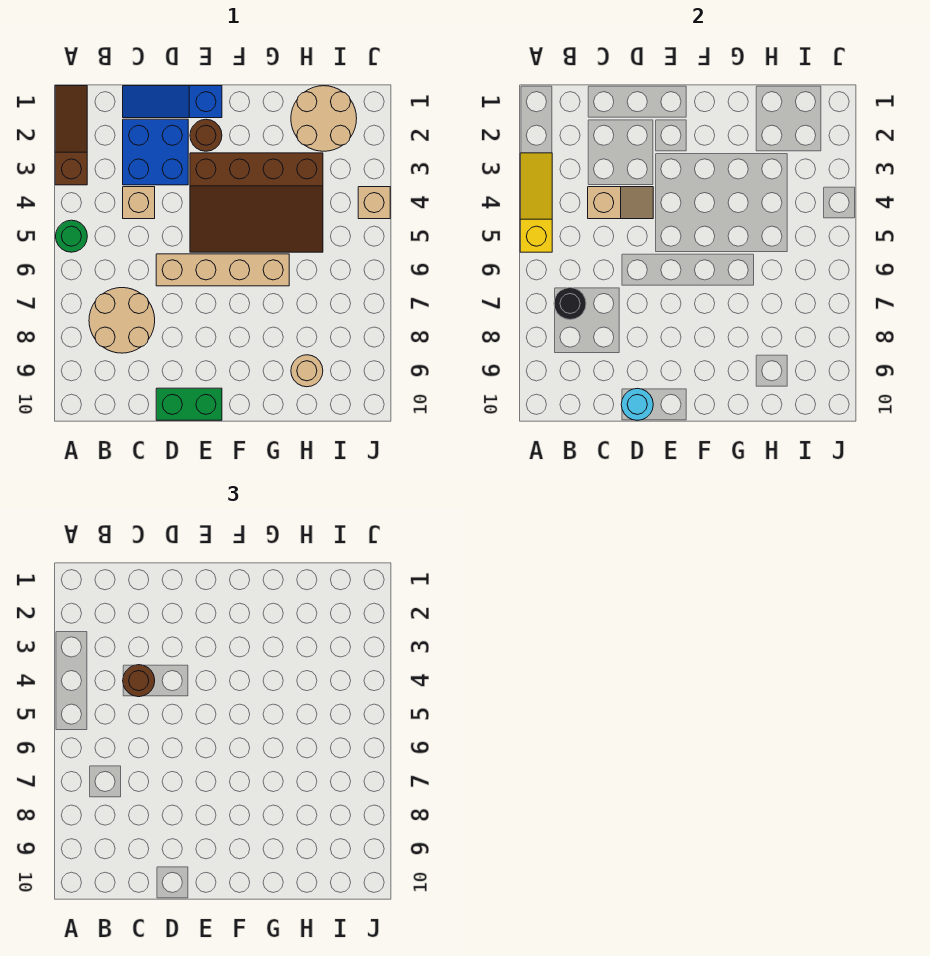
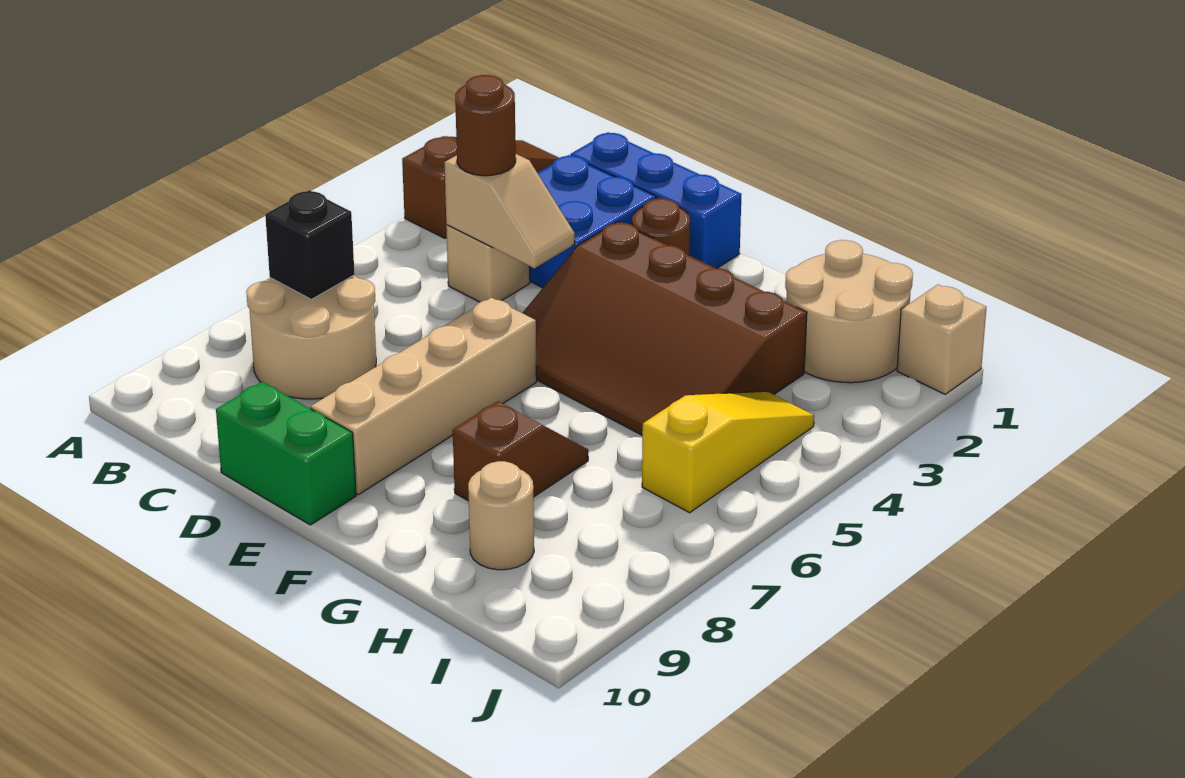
yellow slope A3:A5 level 2 top 5 -> yellow slope I4:I6 level 1 top 6
green round brick A5 level 1 -> none
black round brick B7 level 2 -> black brick B7 level 2
blue slope C1:E1 level 1 top E -> blue brick C1:E1 level 1
tan brick D6:G6 level 1 -> tan brick E6:E9 level 1
cyan round brick D10 level 2 -> none
none -> brown slope G7:G8 level 1 top 8
tan brick J4 level 1 -> tan brick J1 level 1

